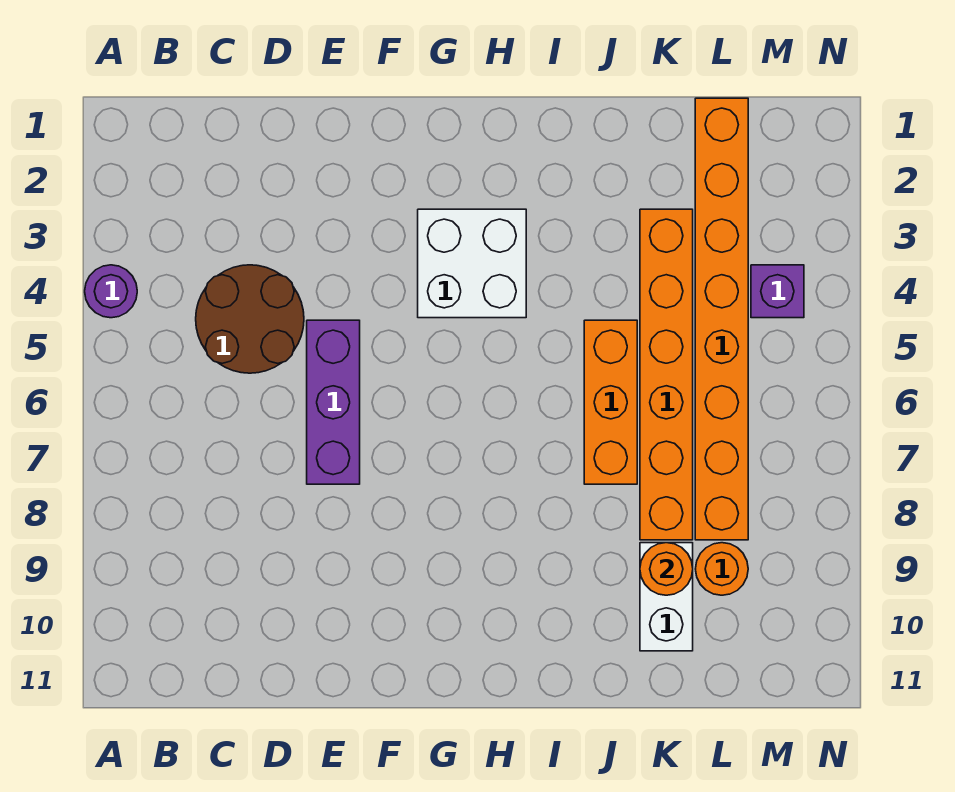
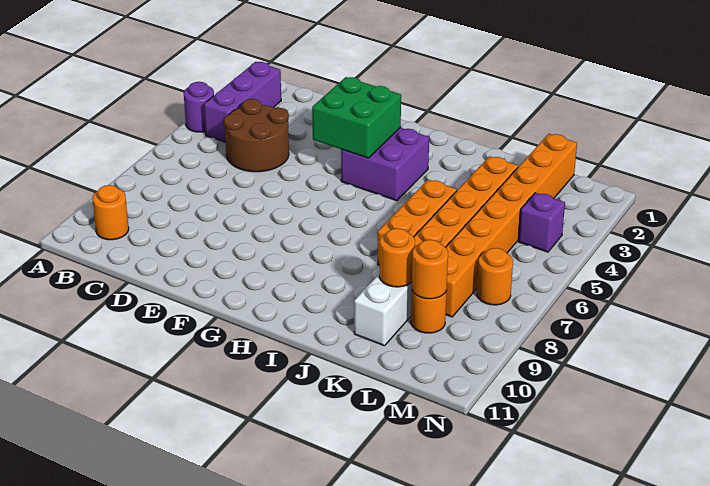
none -> orange round brick B10 level 1
purple brick E5:E7 level 1 -> purple brick B2:B4 level 1
none -> green brick F3:G4 level 2
white brick G3:H4 level 1 -> purple brick G3:H4 level 1
none -> orange round brick L9 level 2
none -> orange round brick M7 level 1

